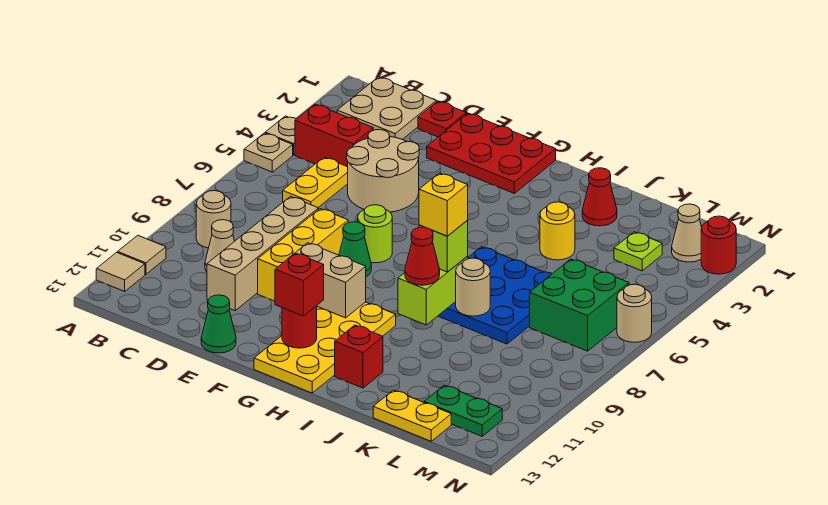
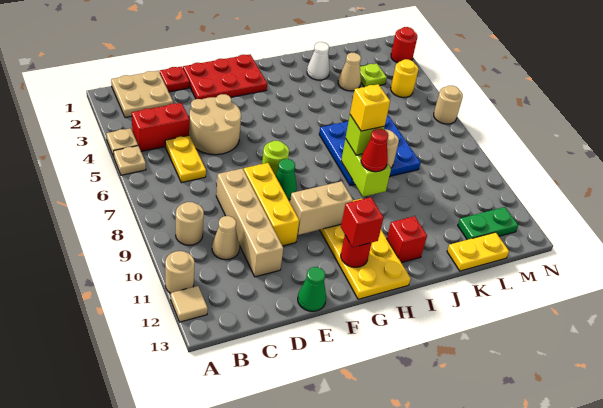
tan tile A11 level 1 -> tan round brick A11 level 1
red cone J2 level 1 -> white cone J2 level 1
yellow round brick J4 level 1 -> yellow round brick M4 level 1
green brick L6:M7 level 1 -> none
tan cone M2 level 1 -> tan cone K3 level 1

